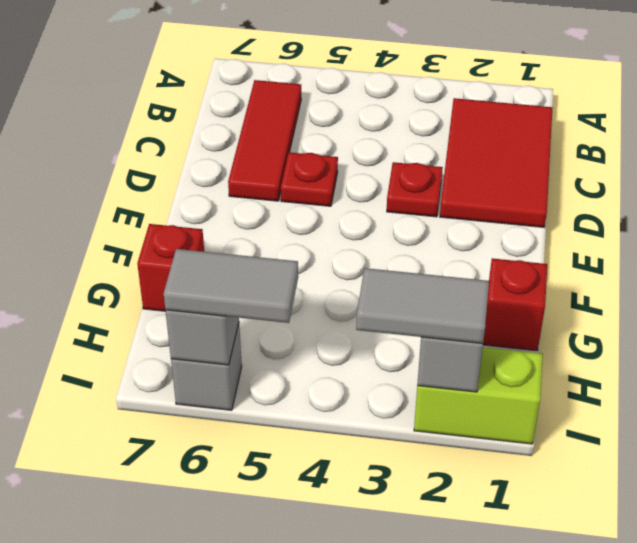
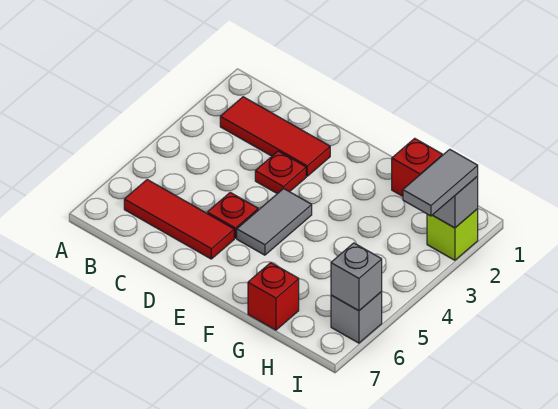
red tile B1:D2 level 1 -> red tile B2:D2 level 1
lime brick I1:I2 level 1 -> lime brick I2 level 1
grey tile I5:I6 level 3 -> grey tile E4:E5 level 1

